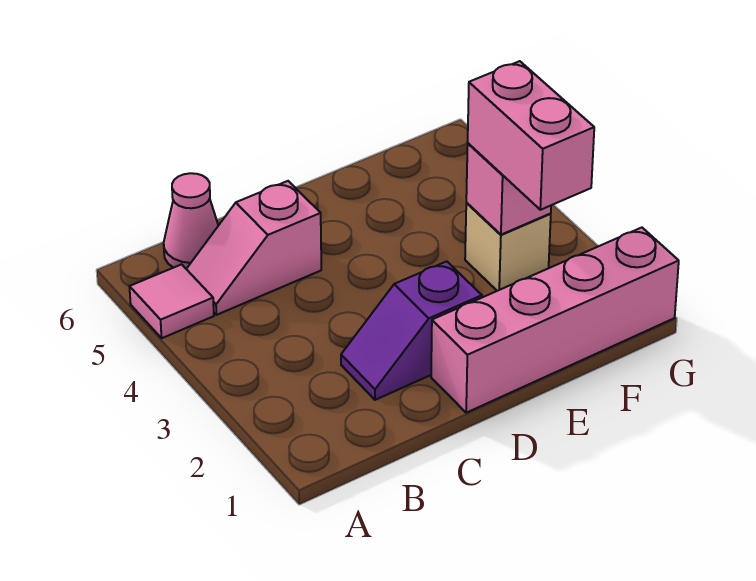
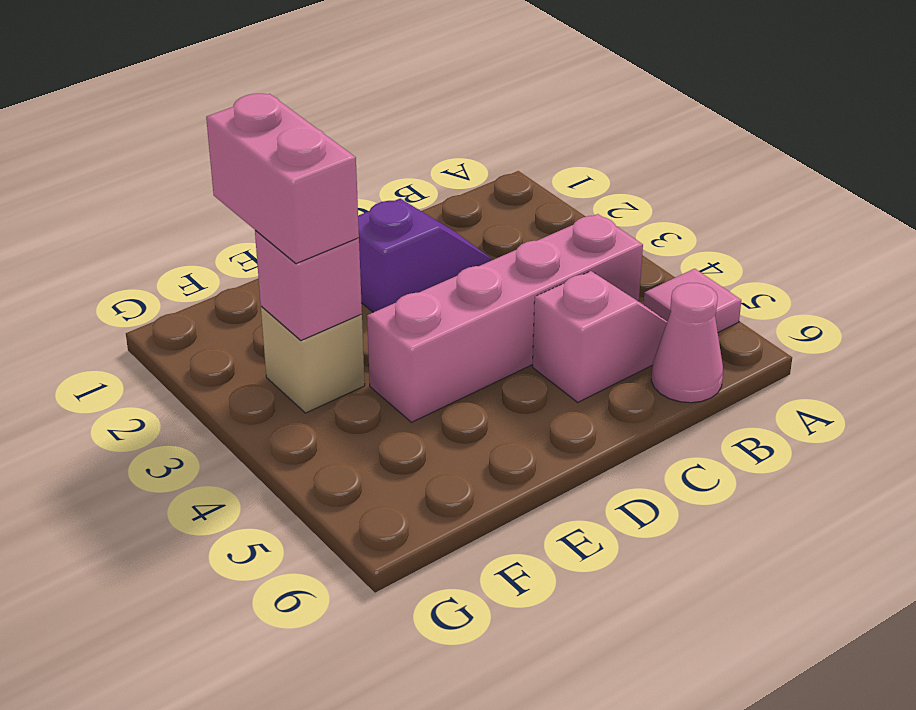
pink brick D1:G1 level 1 -> pink brick B4:E4 level 1

